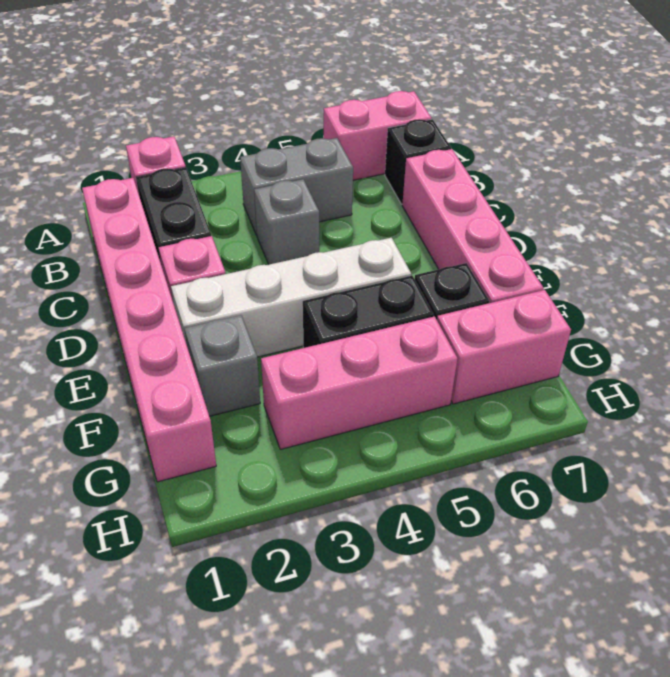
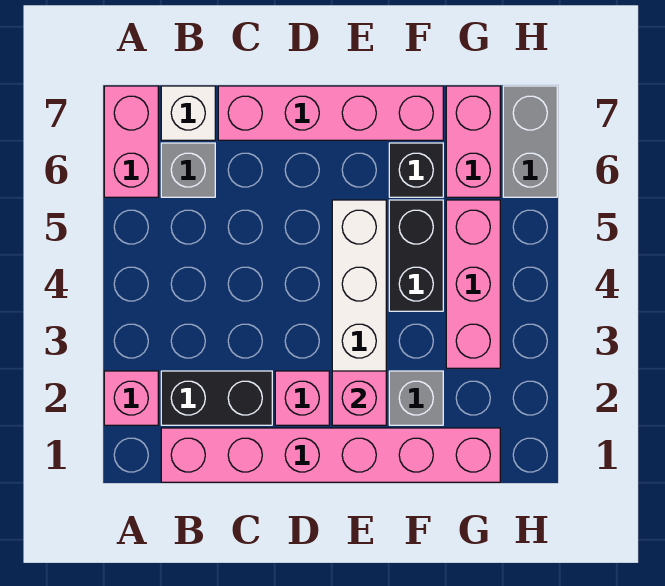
grey brick B4:B5 level 1 -> grey brick H6:H7 level 1
black brick B7 level 1 -> white brick B7 level 1
grey brick C4 level 1 -> grey brick B6 level 1
none -> pink brick E2 level 2

